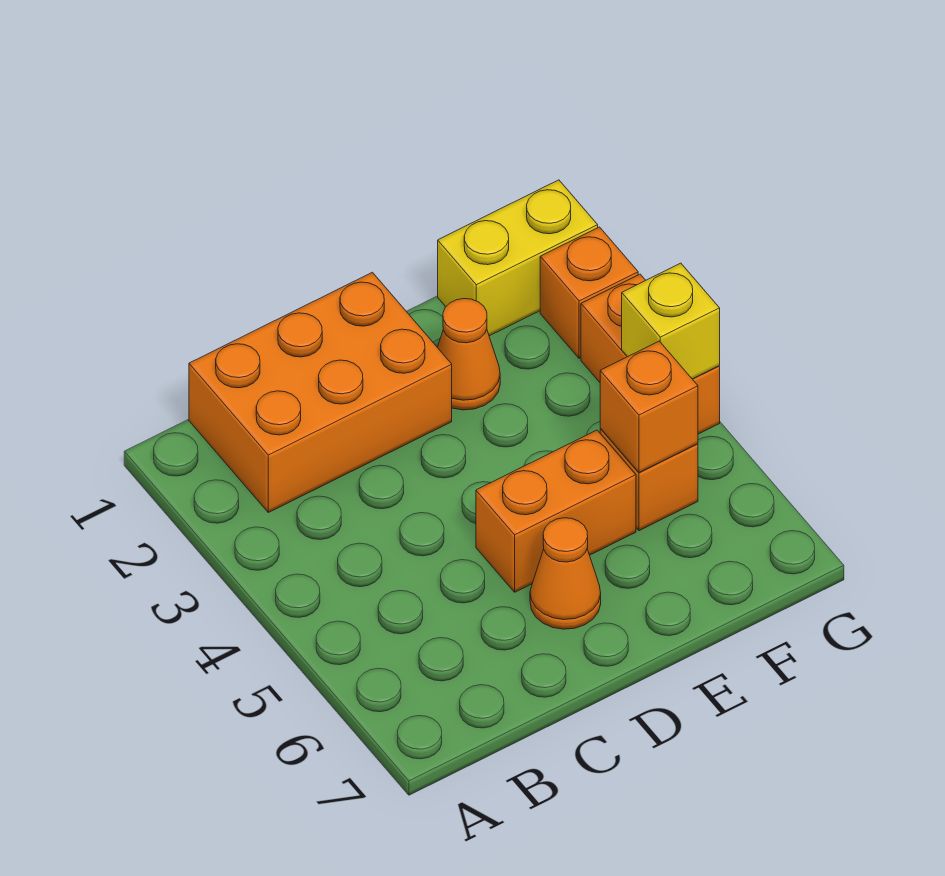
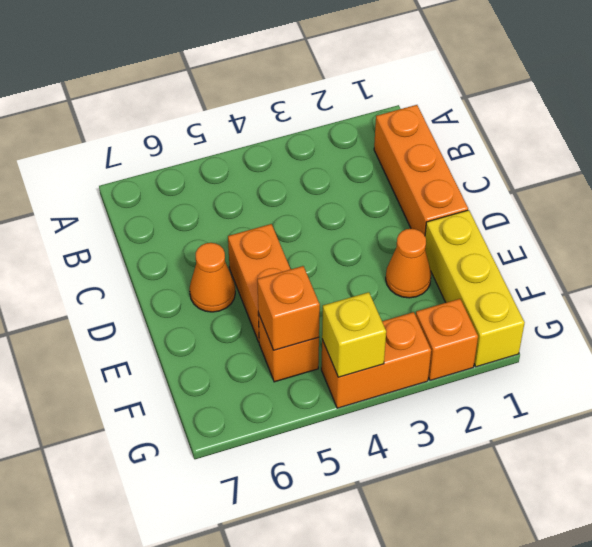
orange brick B1:D2 level 1 -> orange brick B1:D1 level 1
yellow brick F1:G1 level 1 -> yellow brick E1:G1 level 1

